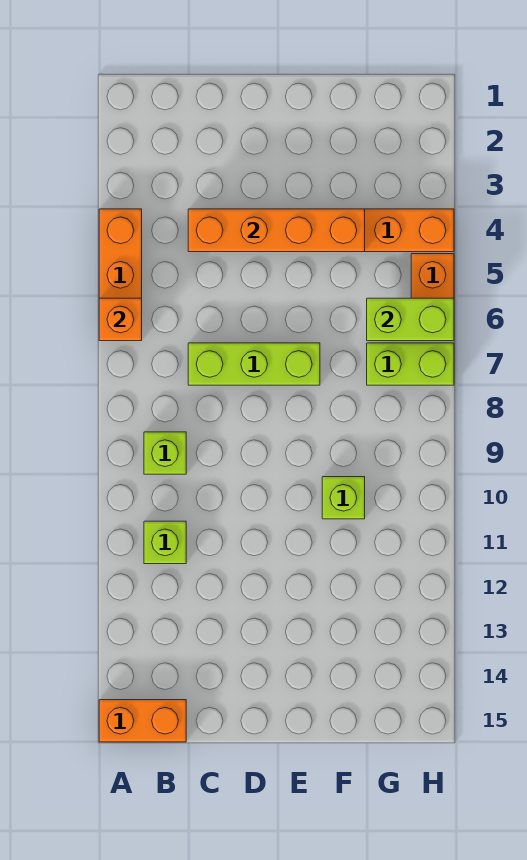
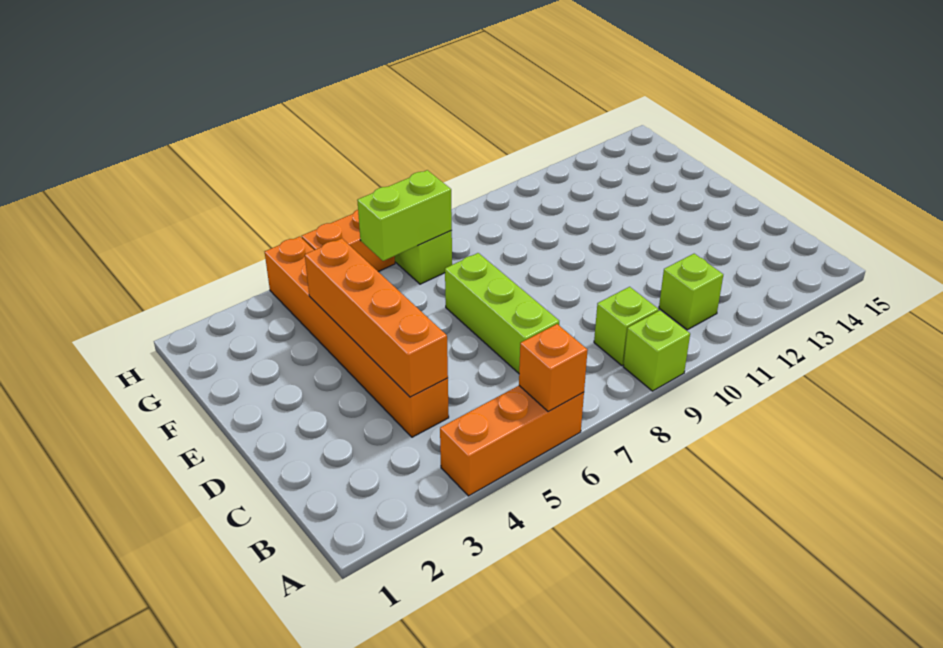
orange brick A15:B15 level 1 -> none
lime brick F10 level 1 -> lime brick A9 level 1
lime brick G6:H6 level 2 -> lime brick G6:G7 level 2

